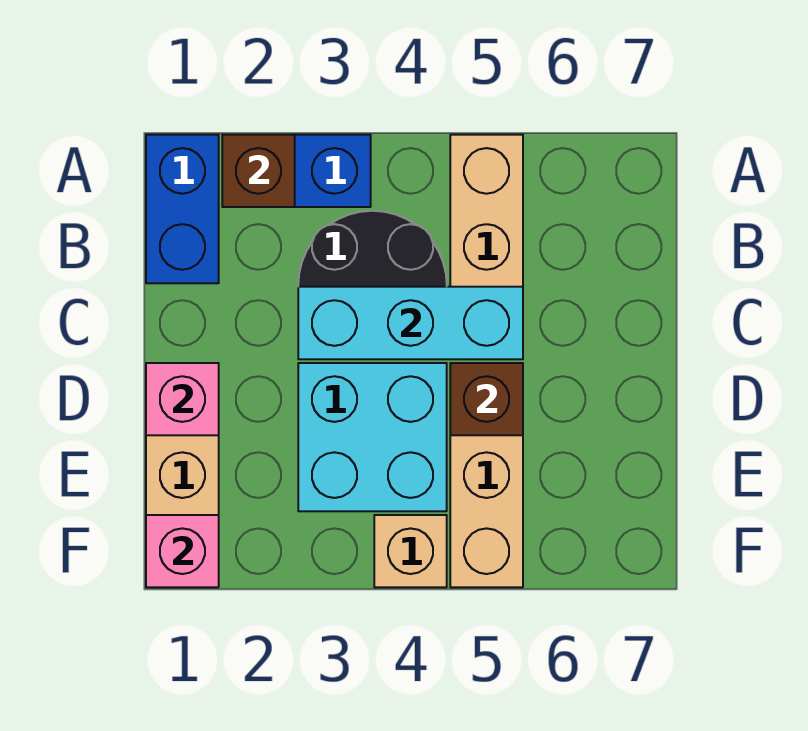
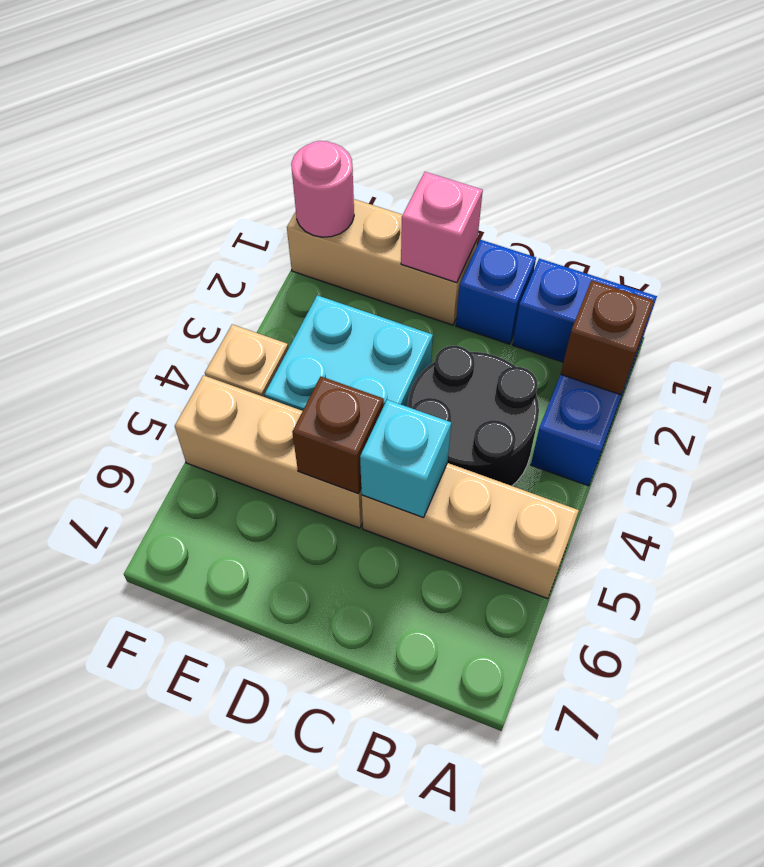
none -> blue brick C1 level 1
cyan brick C3:C5 level 2 -> cyan brick C5 level 2
pink brick F1 level 2 -> pink round brick F1 level 2

